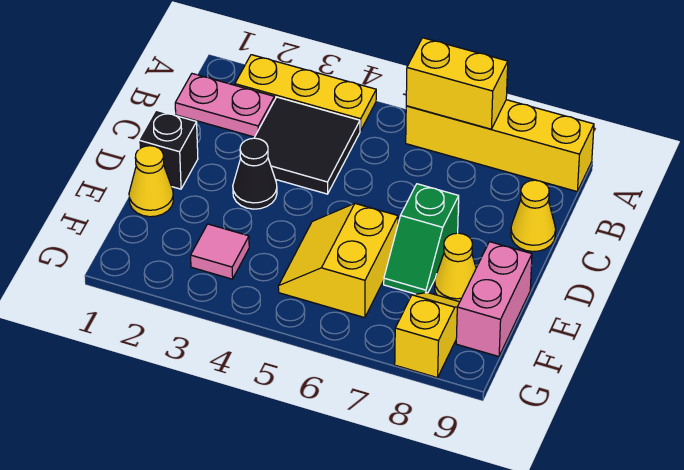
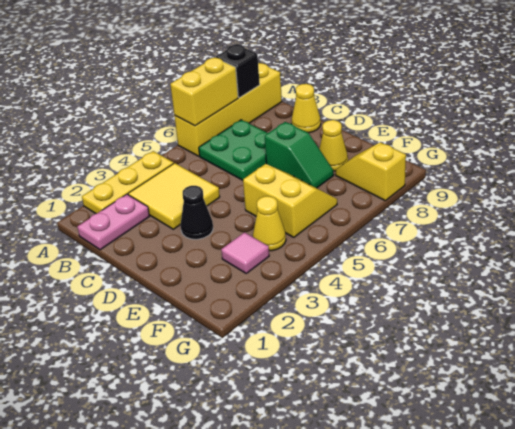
black tile B3:C4 level 1 -> yellow tile B3:C4 level 1
none -> green plate B6:C7 level 1
black brick D1 level 1 -> black brick A8 level 2
yellow cone E1 level 1 -> yellow cone F4 level 1
yellow slope E5:F6 level 1 top 6 -> yellow slope E5:F6 level 1 top 5
pink brick E9:F9 level 1 -> none

